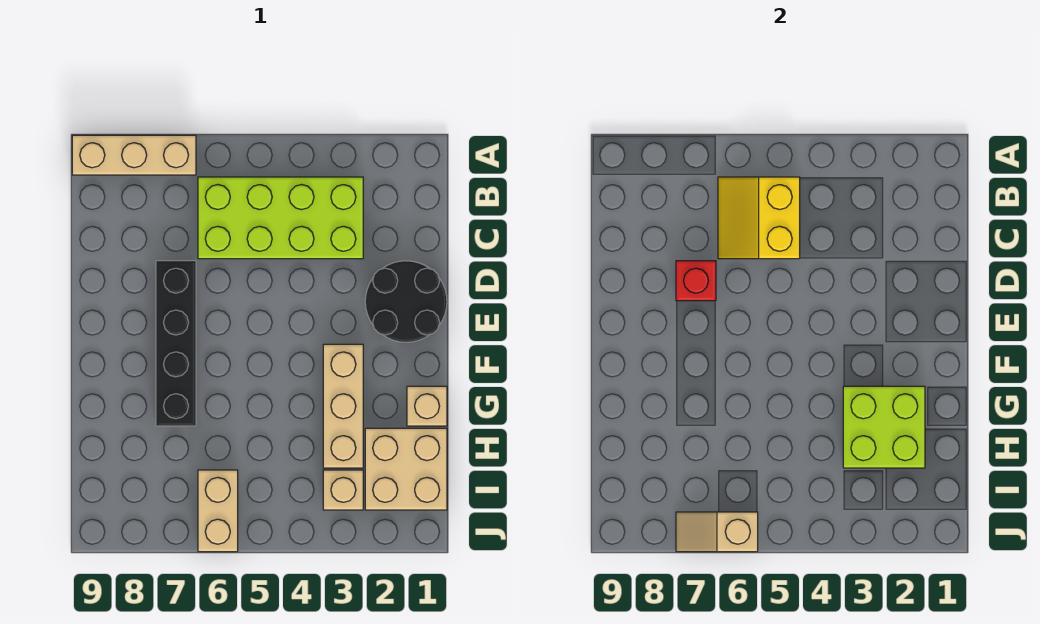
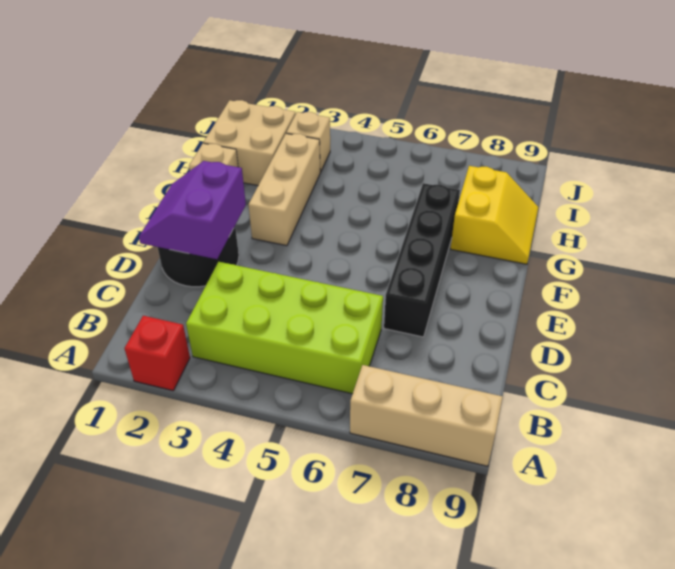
yellow slope B5:C6 level 2 top 5 -> yellow slope G8:H9 level 1 top 8
none -> purple slope D1:E2 level 2 top 2
red brick D7 level 2 -> red brick A2 level 1
lime brick G2:H3 level 2 -> none
tan brick I6:J6 level 1 -> none
tan slope J6:J7 level 2 top 6 -> none

